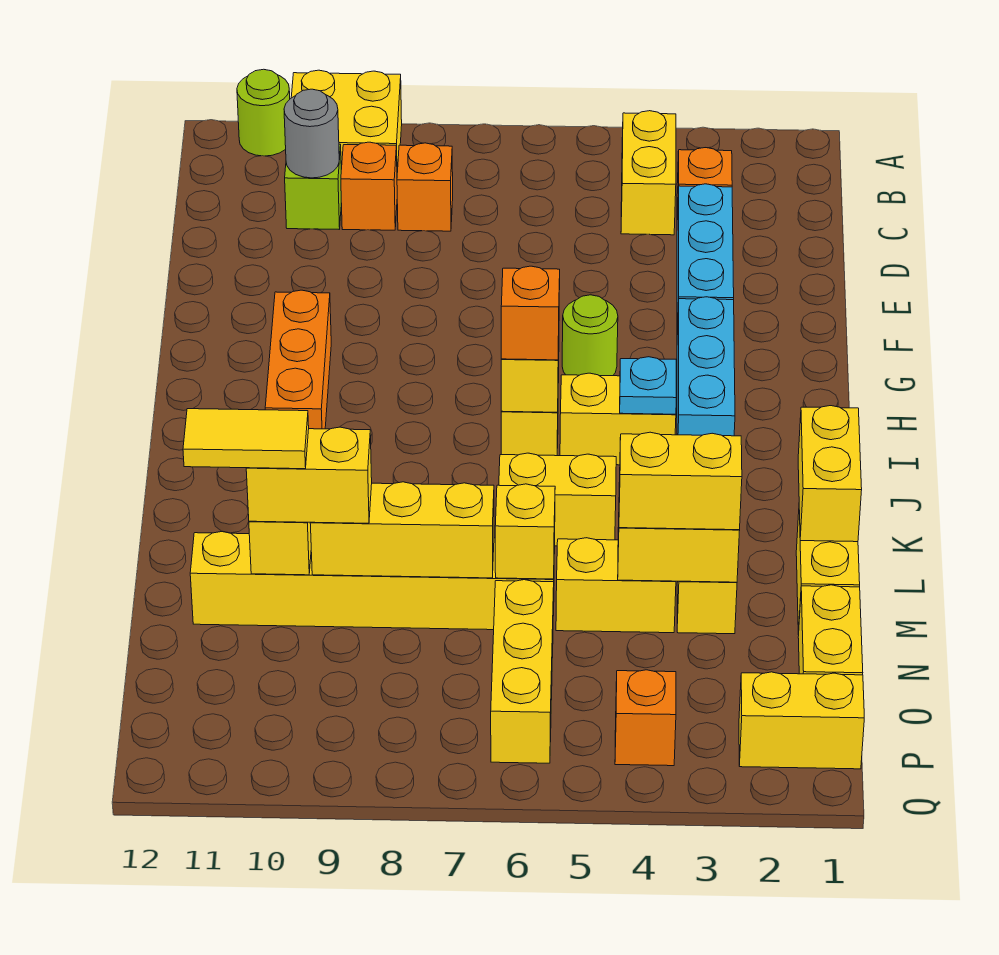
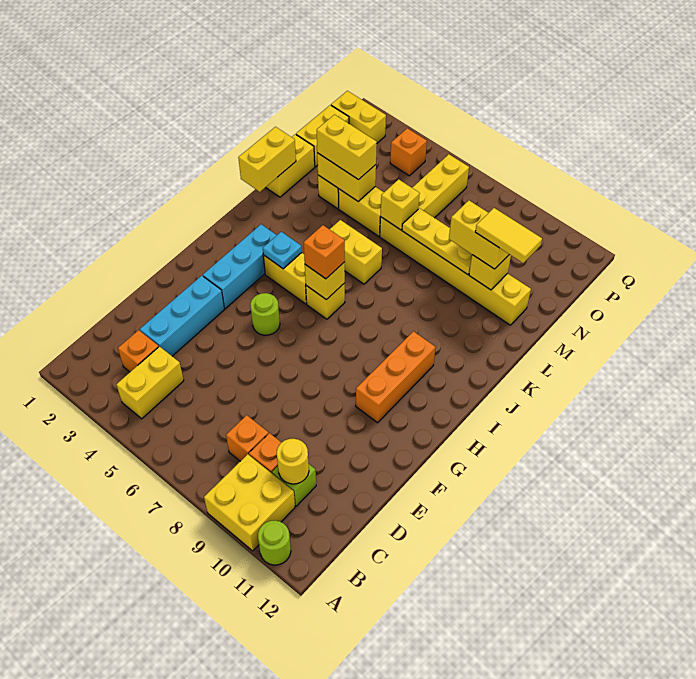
grey round brick C10 level 2 -> yellow round brick C10 level 2
yellow brick M7:M9 level 2 -> yellow plate M7:M9 level 2

